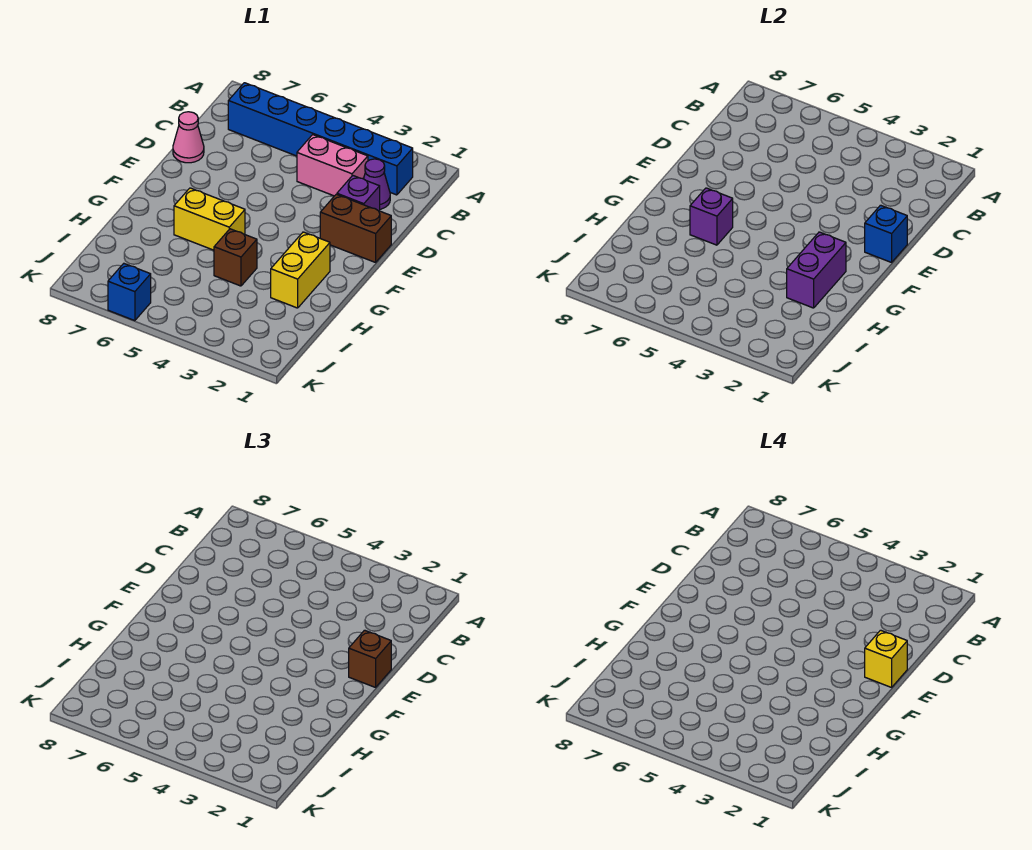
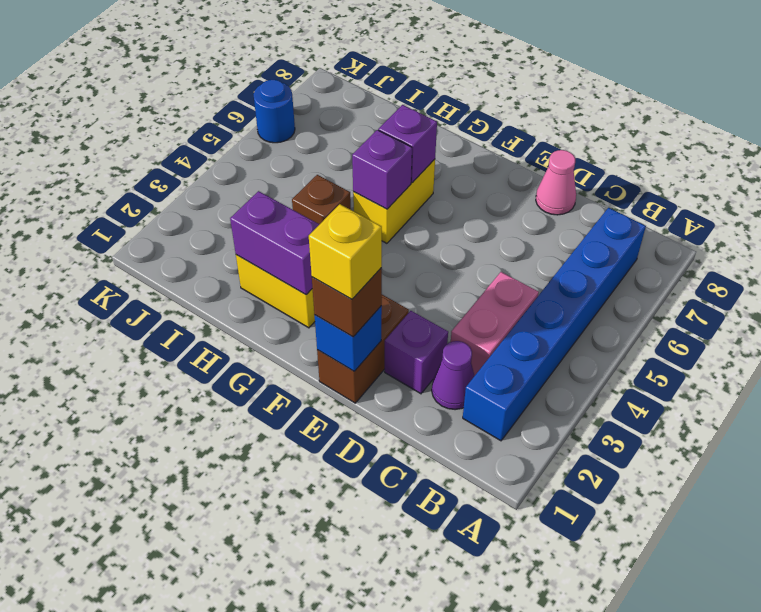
none -> purple brick G5 level 2
blue brick K6 level 1 -> blue round brick K6 level 1

